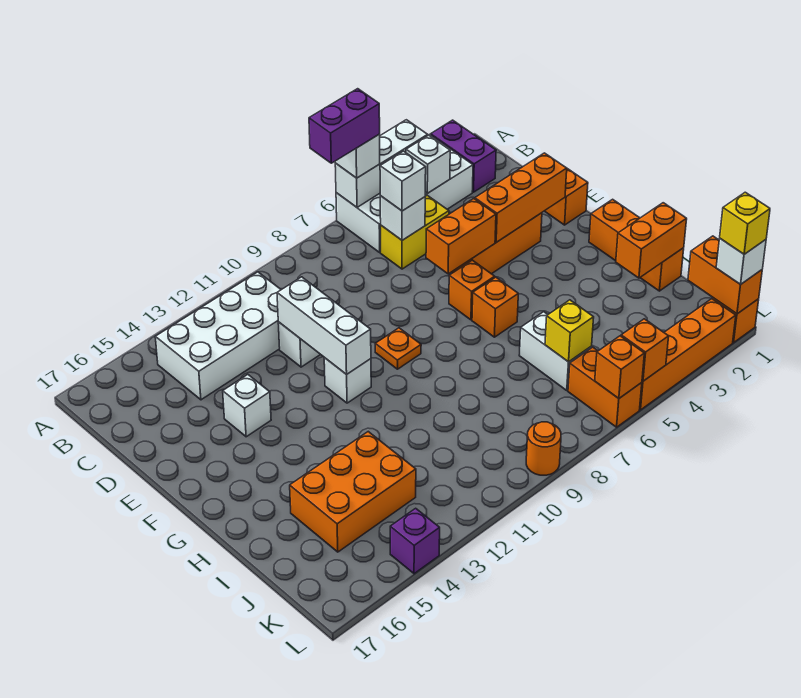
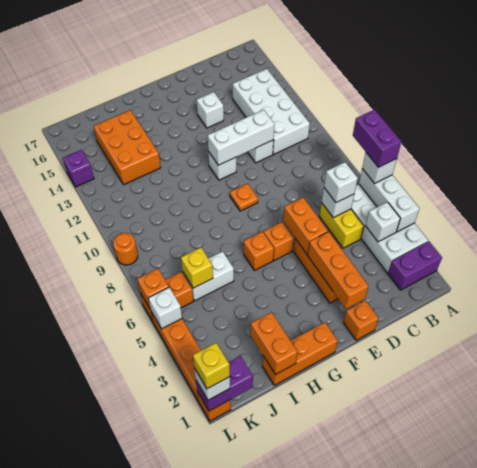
orange brick K1:L1 level 2 -> purple brick K1:L1 level 2
orange brick L5 level 2 -> white brick L5 level 2

